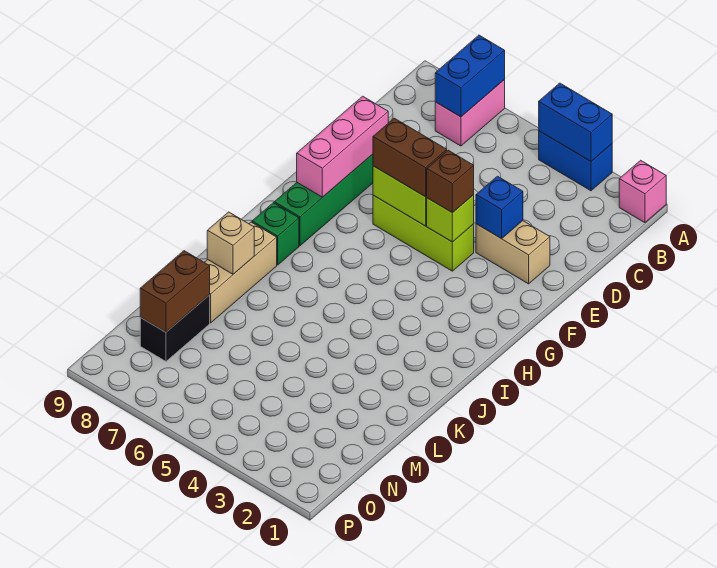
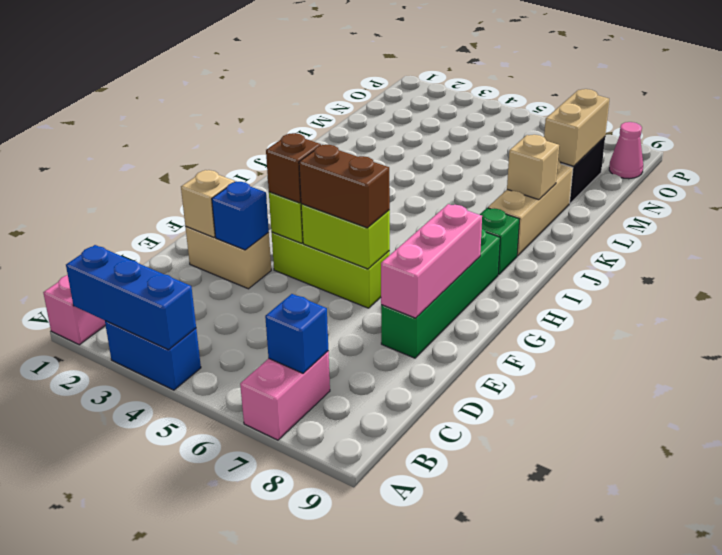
blue brick A3:A4 level 2 -> blue brick A2:A4 level 2
blue brick A7:B7 level 2 -> blue brick B7 level 2
none -> tan brick E2 level 2
brown brick M8:N8 level 2 -> tan brick M8:N8 level 2
none -> pink cone O9 level 1

